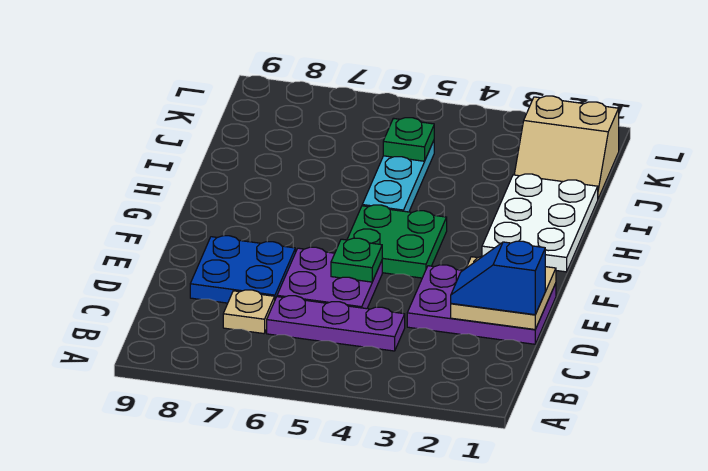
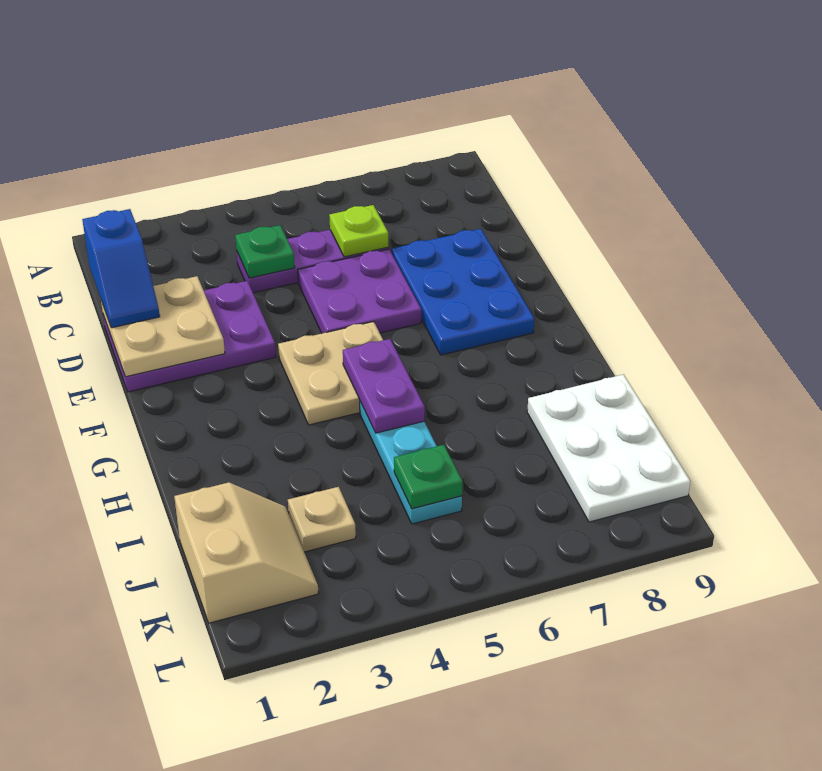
none -> lime plate C6 level 2
tan plate C7 level 1 -> tan plate J3 level 1
blue slope D1:D2 level 3 top 1 -> blue slope C1:D1 level 3 top C
blue plate D7:E8 level 1 -> blue plate D7:F8 level 1
green plate E5 level 2 -> green plate C4 level 2
green plate F4:G5 level 1 -> tan plate F4:G5 level 1
white plate G1:I2 level 1 -> white plate I8:K9 level 1
none -> purple plate G5:H5 level 2
tan slope J1:K2 level 1 top K -> tan slope J1:K2 level 1 top 1

